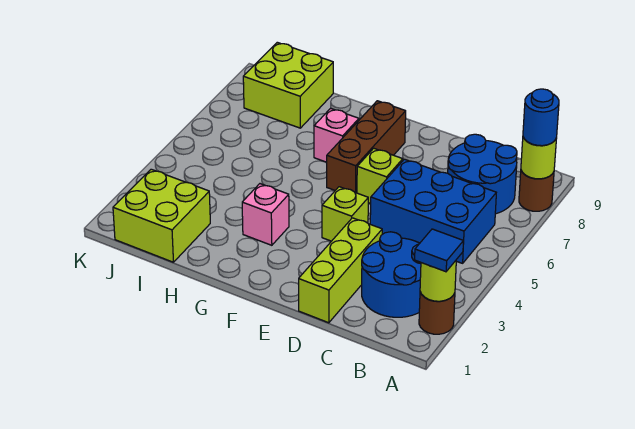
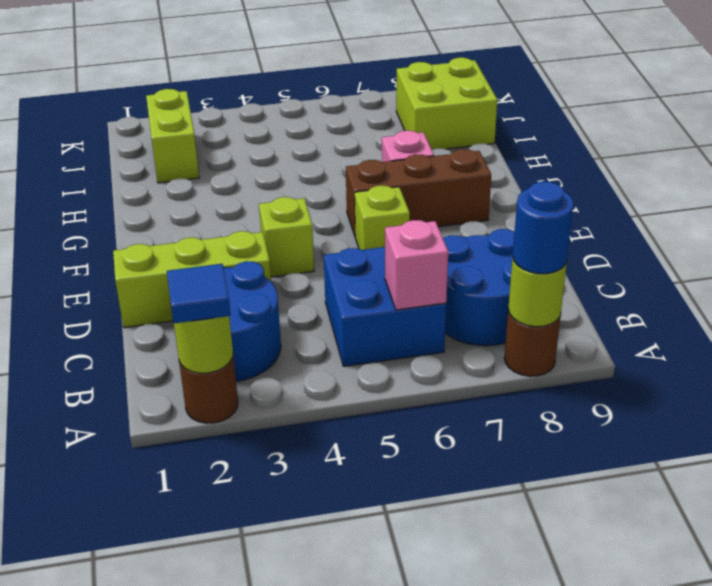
blue brick B5:D6 level 1 -> blue brick B5:C6 level 1
pink brick G3 level 1 -> pink brick B6 level 2
lime brick I1:J2 level 1 -> lime brick I2:J2 level 1

